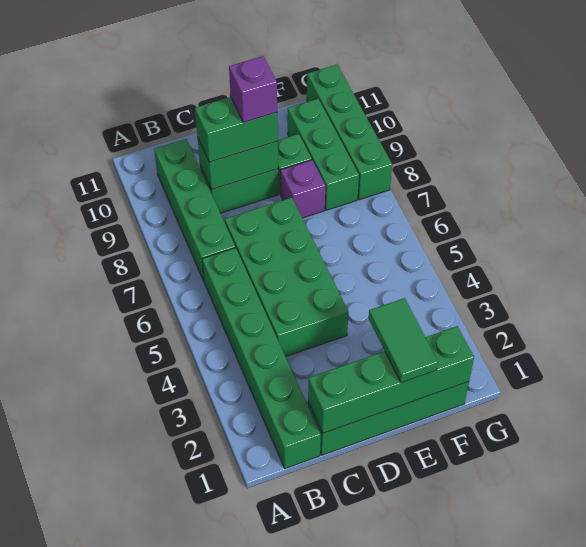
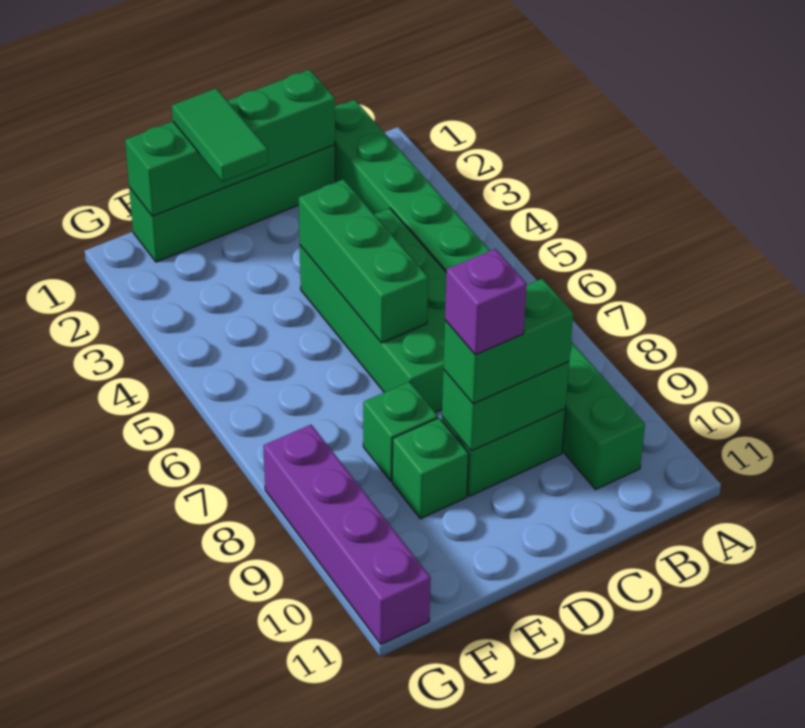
purple brick E8 level 1 -> green brick E8 level 1
green brick F8:F10 level 1 -> green brick D4:D6 level 2
green brick G8:G11 level 1 -> purple brick G8:G11 level 1

